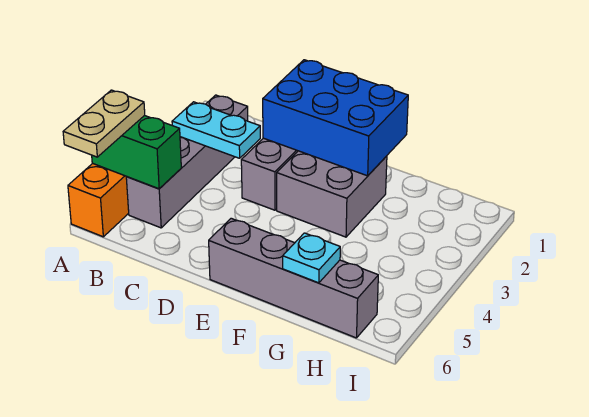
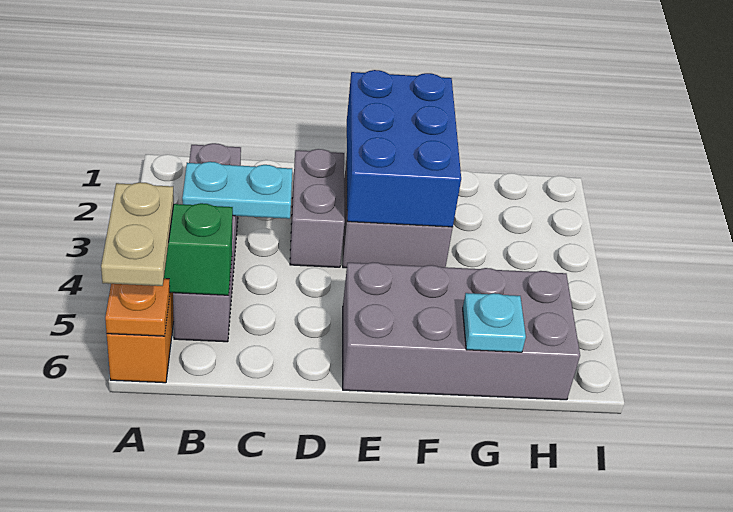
none -> orange plate A6 level 2
blue brick D1:F2 level 2 -> blue brick E1:F3 level 2
grey brick E6:H6 level 1 -> grey brick E5:H6 level 1

